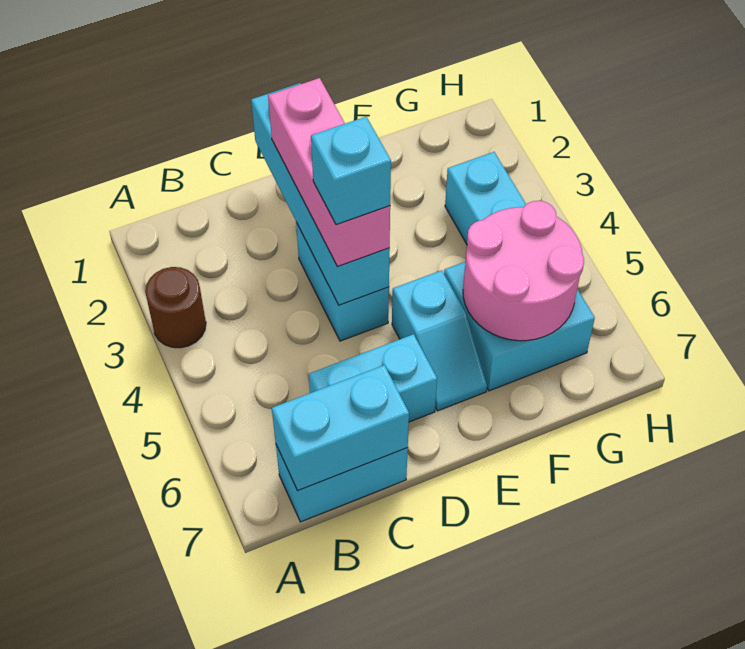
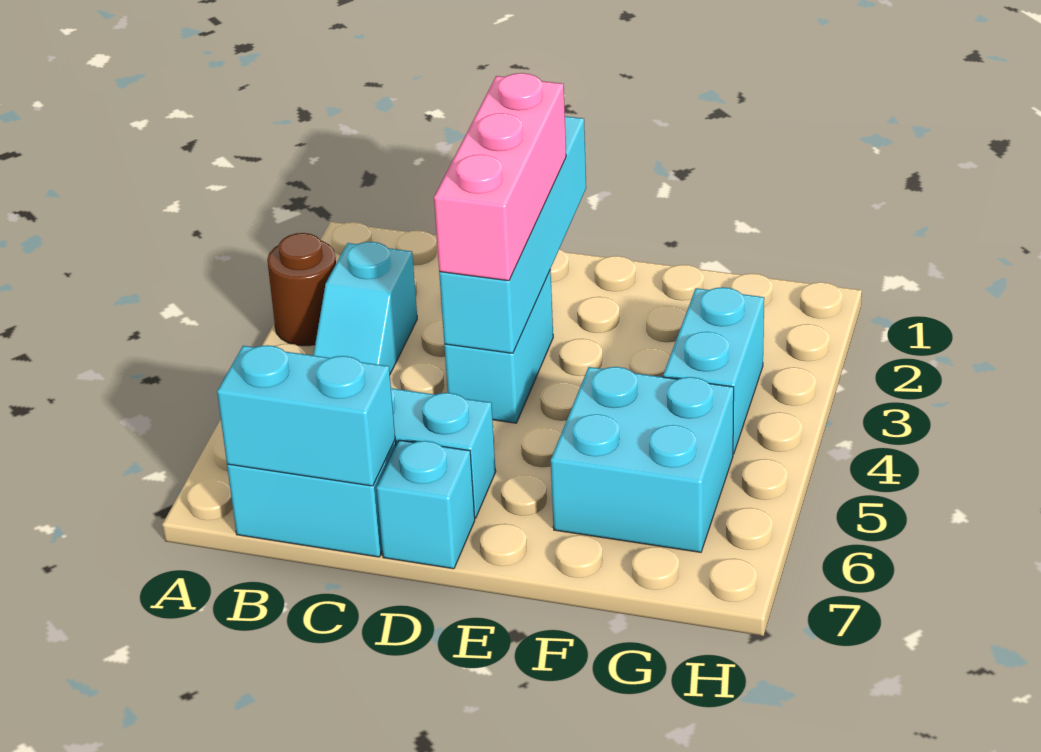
cyan brick D4 level 4 -> cyan brick D7 level 1
cyan slope E5:E6 level 1 top 5 -> cyan slope B3:B4 level 1 top 3
pink round brick F5:G6 level 2 -> none

